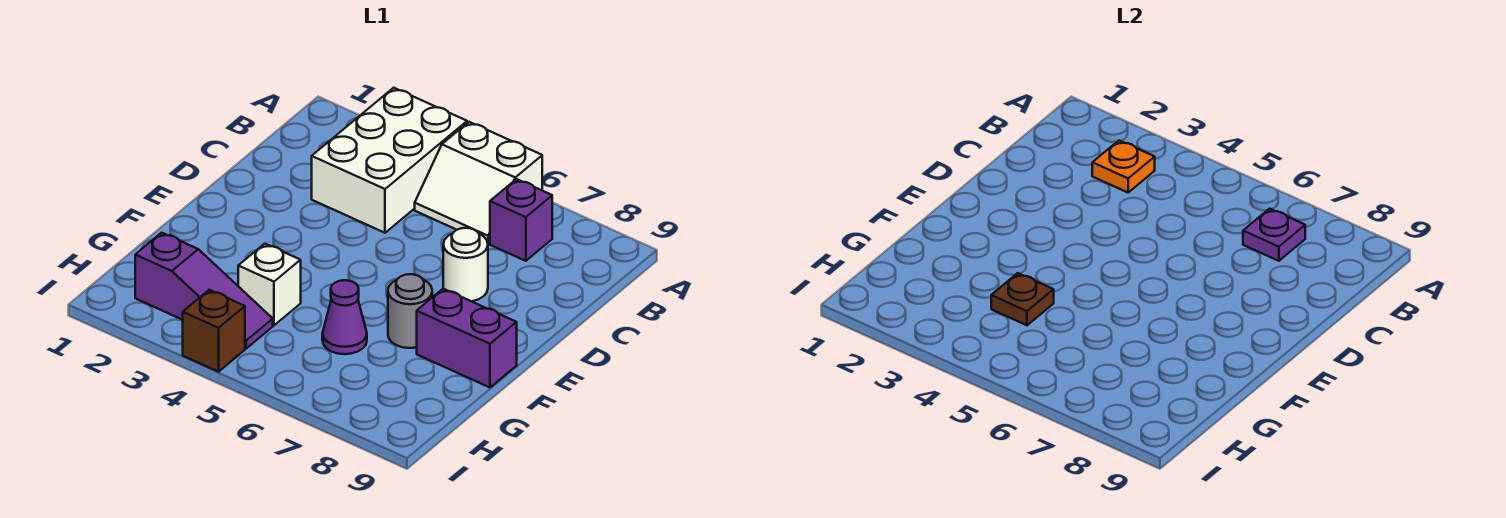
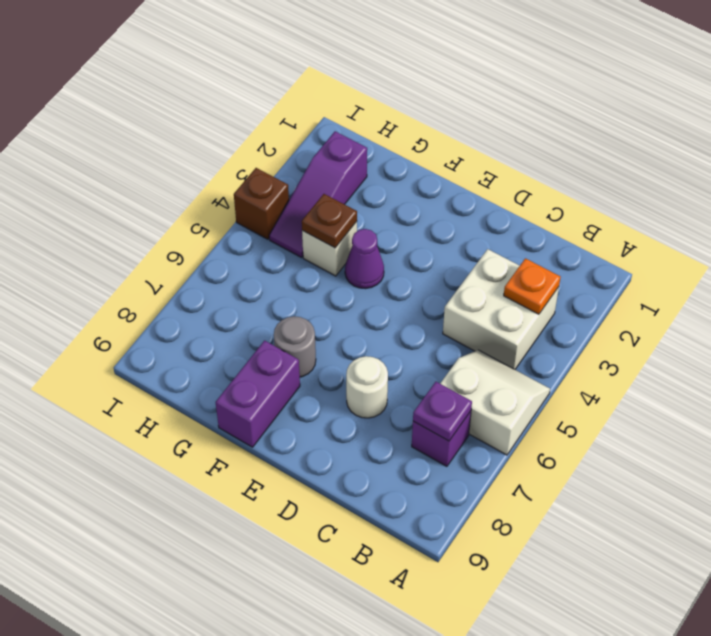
white brick A3:C4 level 1 -> white brick B3:C4 level 1
white slope A5:B6 level 1 top A -> white slope A5:B6 level 1 top 6
purple cone G6 level 1 -> purple cone F4 level 1

